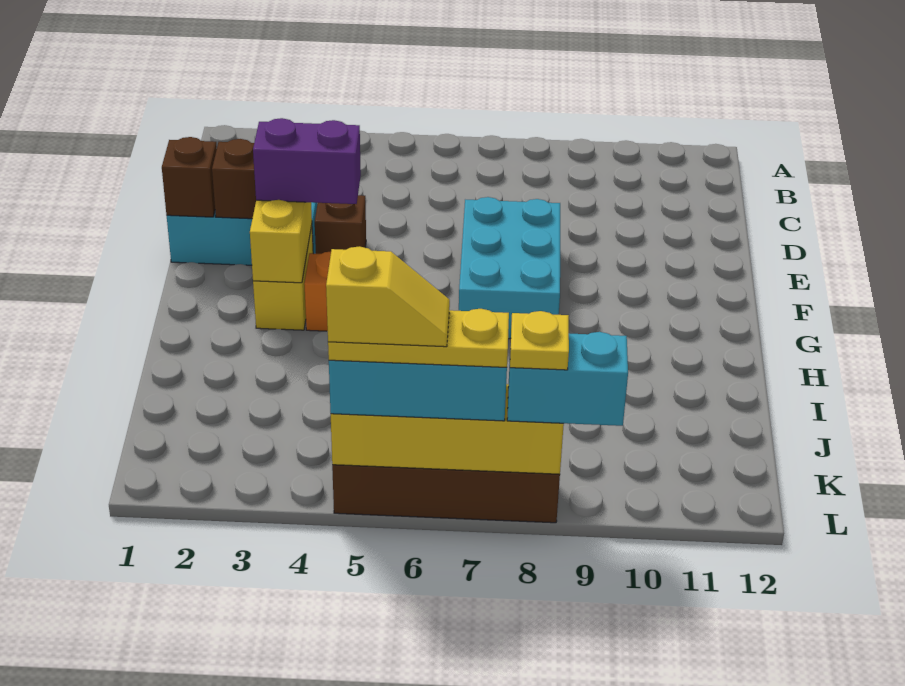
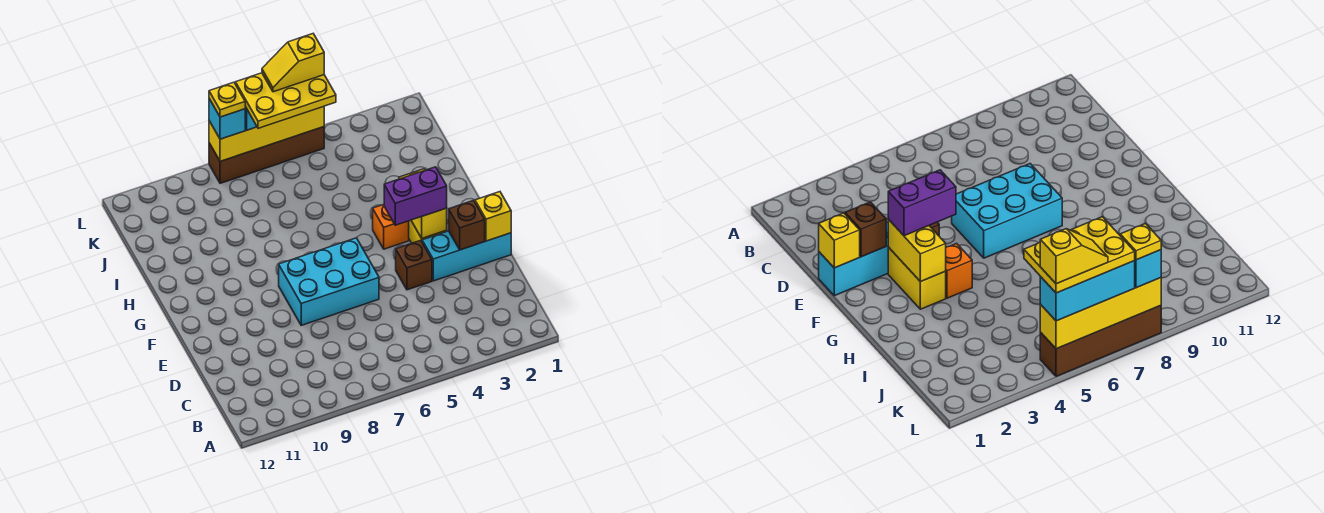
brown brick E1 level 2 -> yellow brick E1 level 2
cyan brick E7:G8 level 1 -> cyan brick E6:F8 level 1
yellow plate L5:L7 level 4 -> yellow plate K5:L7 level 4
cyan brick L8:L9 level 3 -> cyan brick L8 level 3

